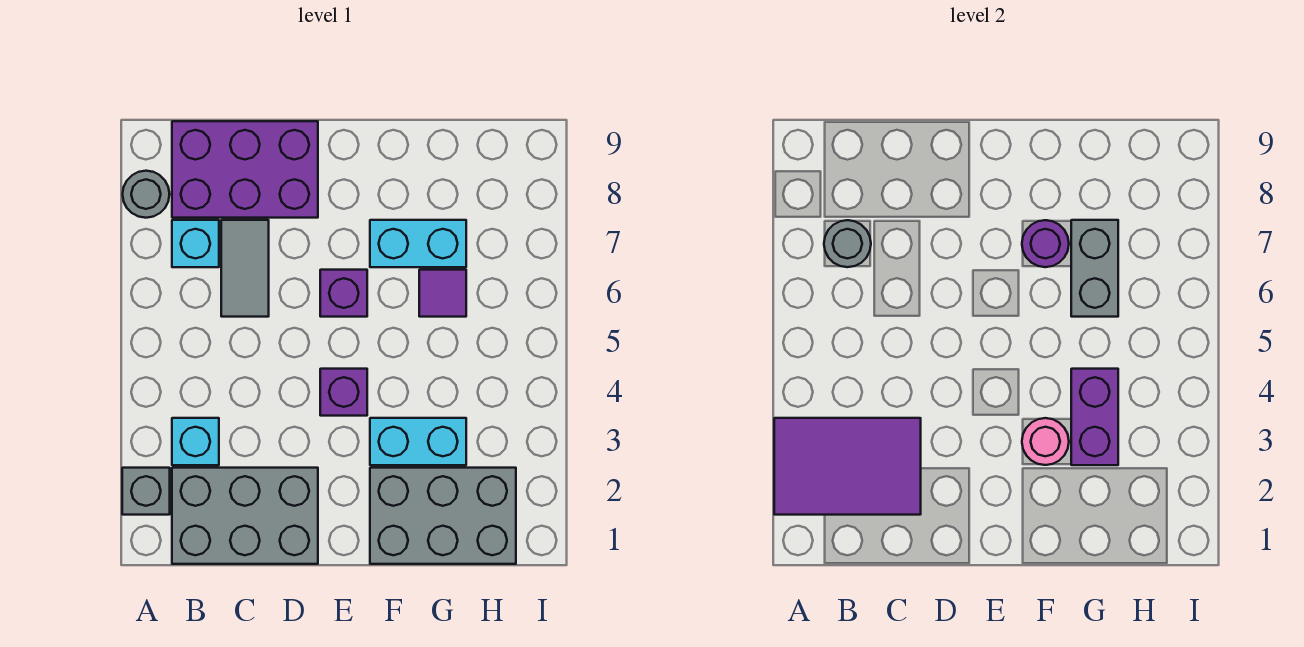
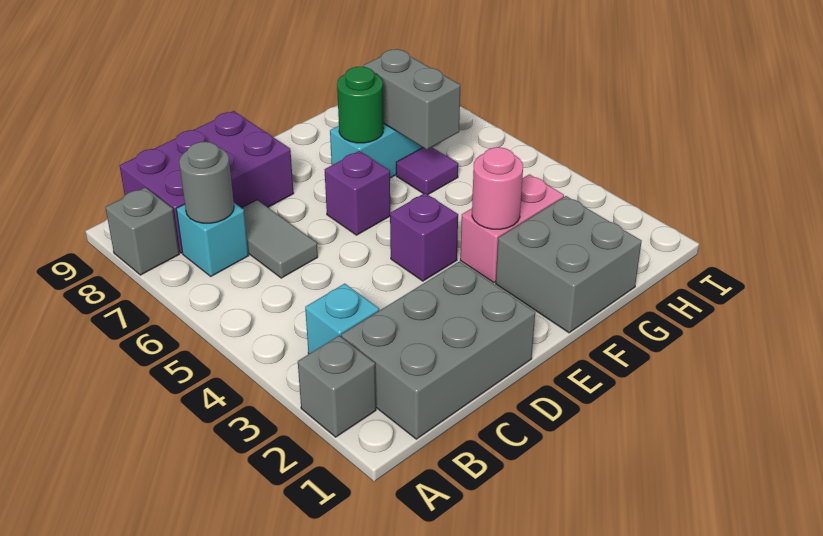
purple tile A2:C3 level 2 -> none
grey round brick A8 level 1 -> grey brick A8 level 1
grey brick F1:H2 level 1 -> grey brick F1:G2 level 1
cyan brick F3:G3 level 1 -> pink brick F3:G3 level 1
purple round brick F7 level 2 -> green round brick F7 level 2
purple brick G3:G4 level 2 -> none

